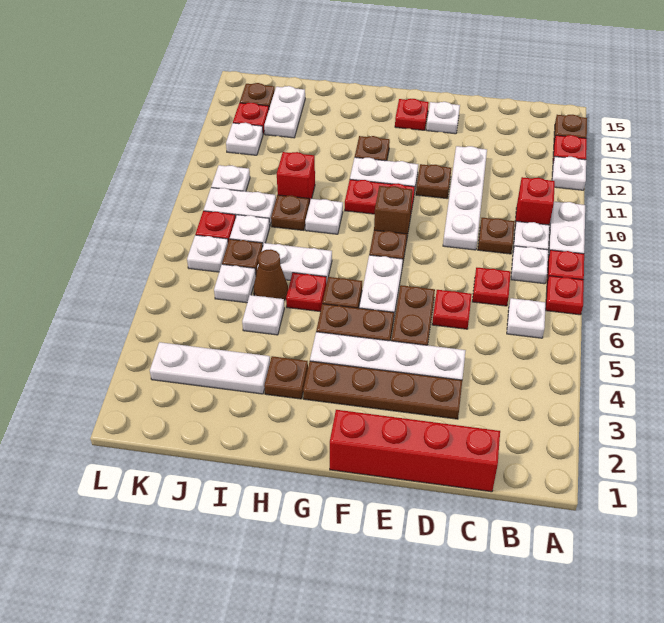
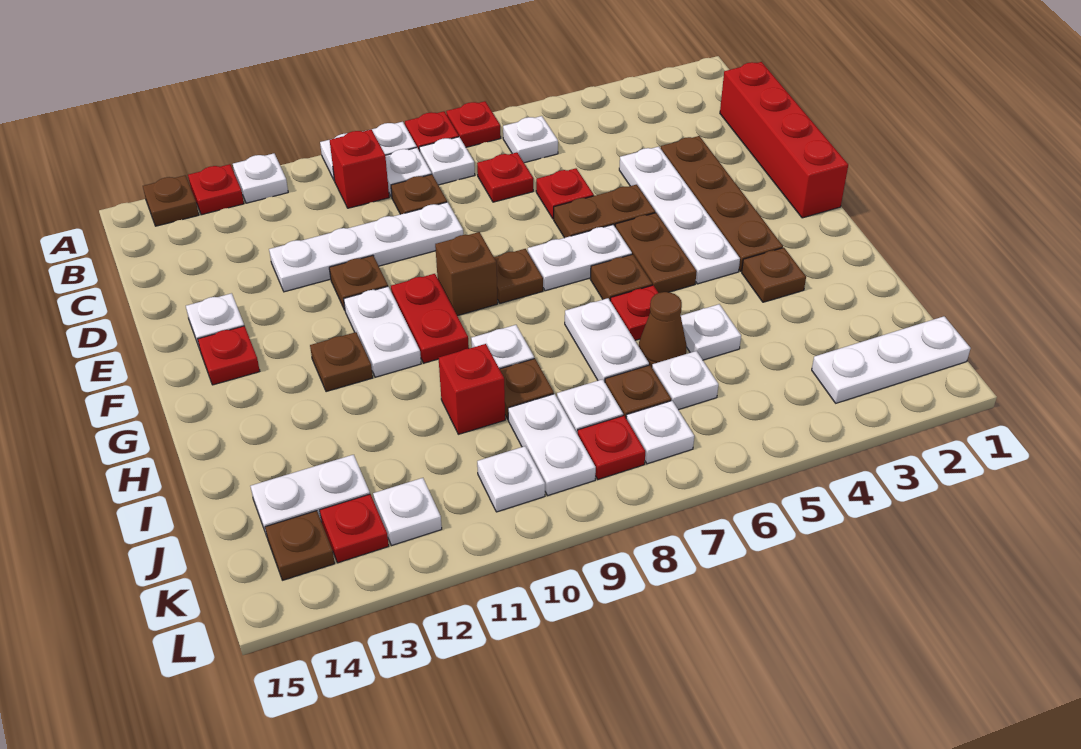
white plate I3:K3 level 1 -> white plate K1:K3 level 1

